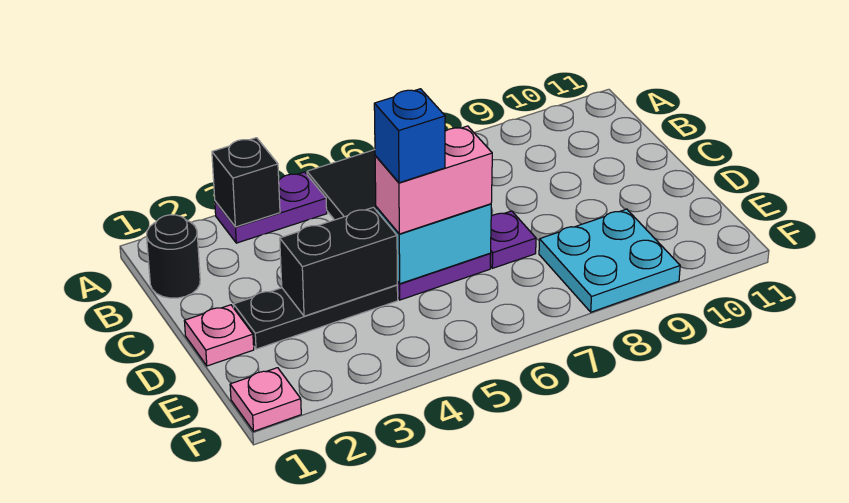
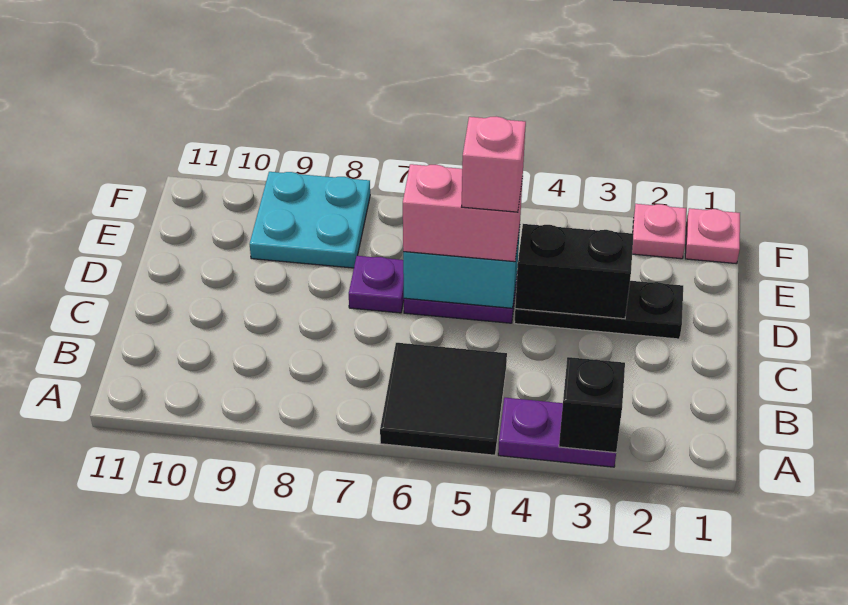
black round brick B1 level 1 -> none
pink plate D1 level 1 -> pink plate F2 level 1
blue brick D5 level 4 -> pink brick D5 level 4

